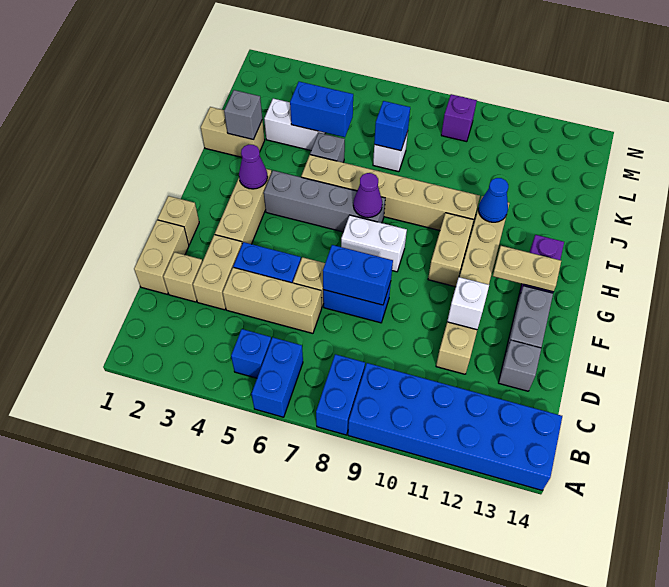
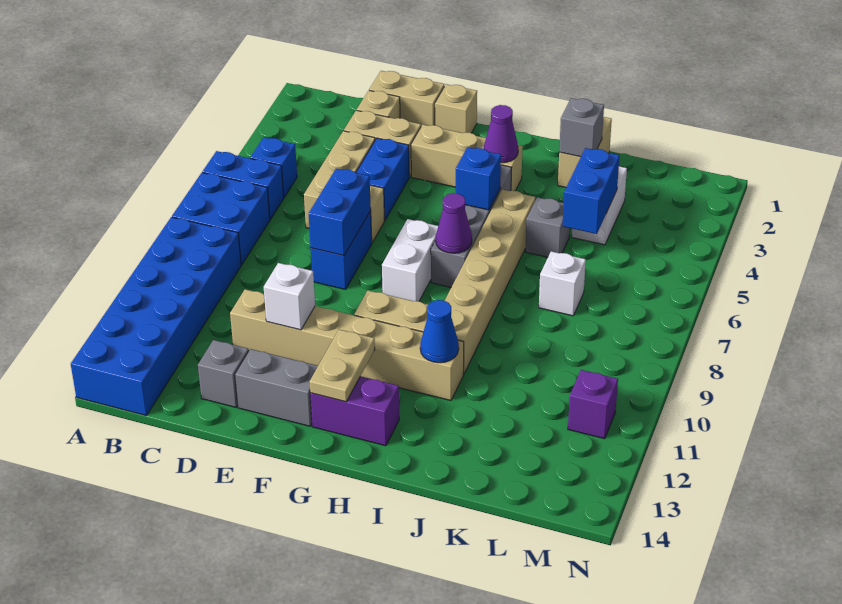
blue brick A8:B8 level 1 -> blue brick A7:B8 level 1
blue brick K7 level 2 -> blue brick H5 level 2
purple brick M9 level 1 -> purple brick M11 level 1

